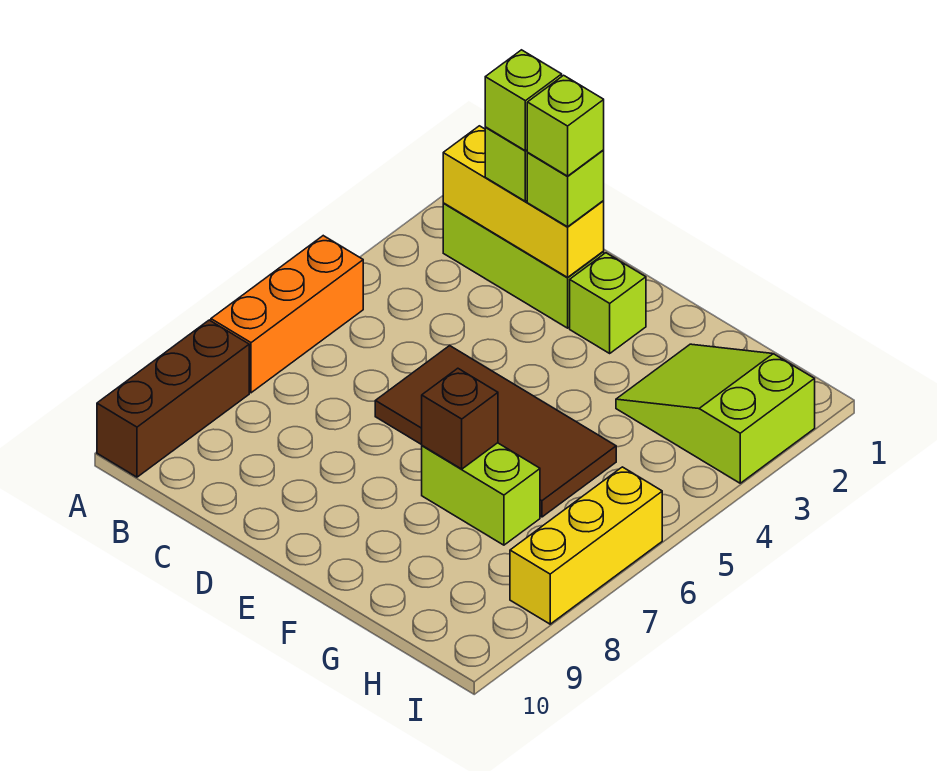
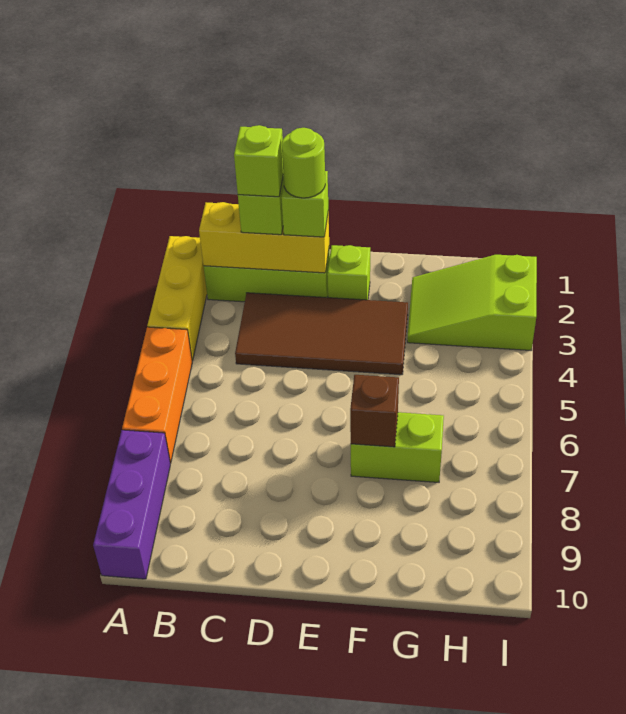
brown brick A8:A10 level 1 -> purple brick A8:A10 level 1
lime brick D2 level 4 -> lime round brick D2 level 4
brown tile D5:G6 level 1 -> brown tile C3:F4 level 1
yellow brick I6:I8 level 1 -> yellow brick A2:A4 level 1

